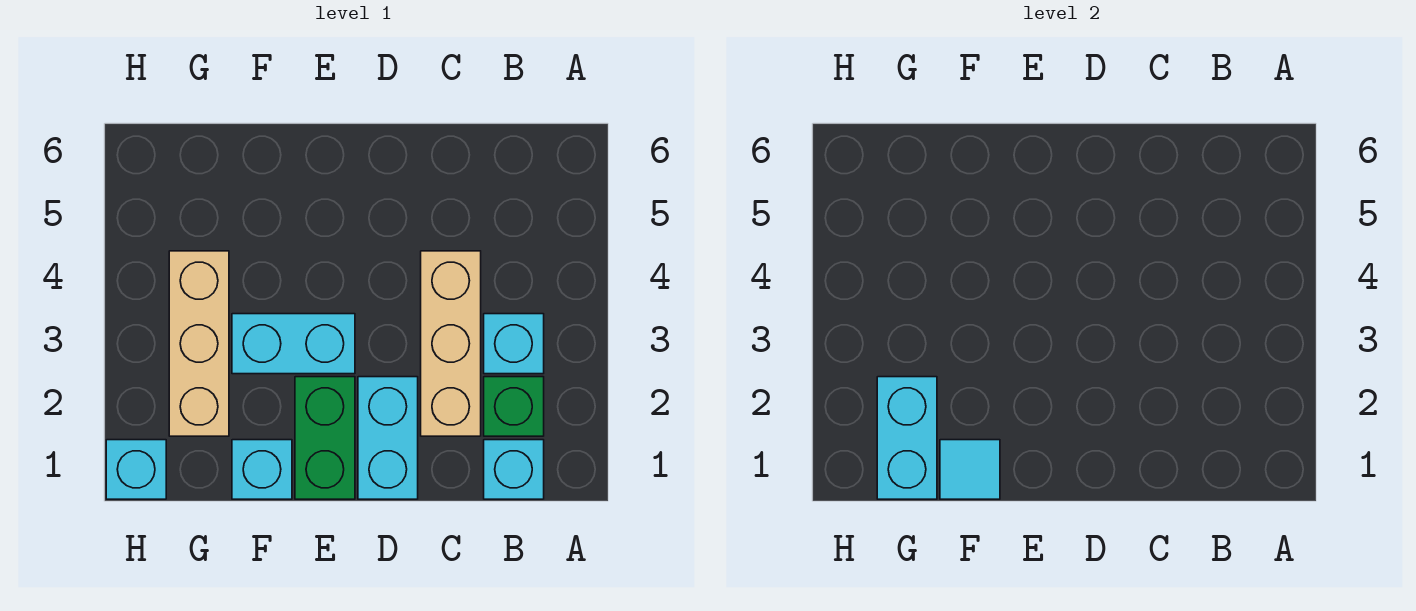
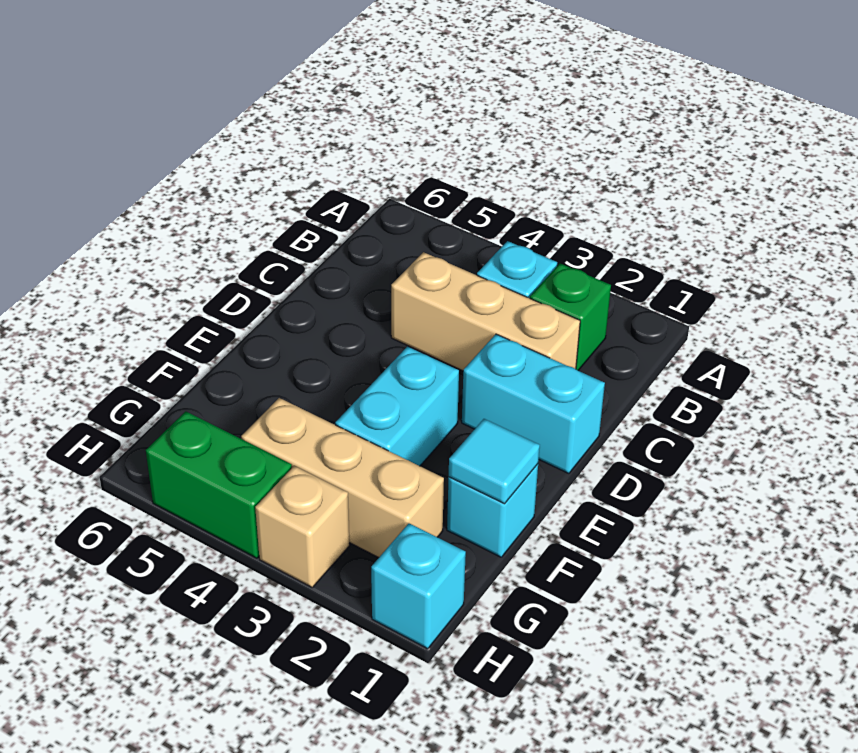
cyan brick B1 level 1 -> none
green brick E1:E2 level 1 -> green brick H4:H5 level 1
cyan brick G1:G2 level 2 -> none
none -> tan brick H3 level 1

